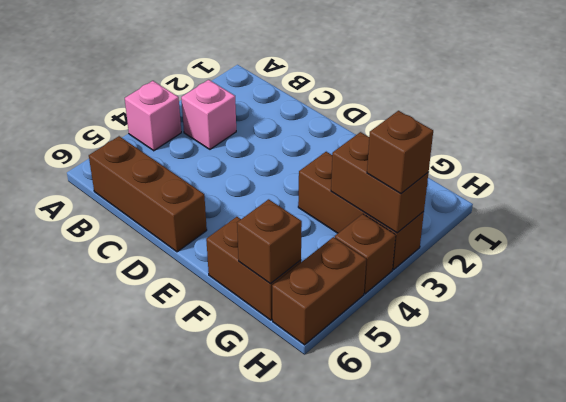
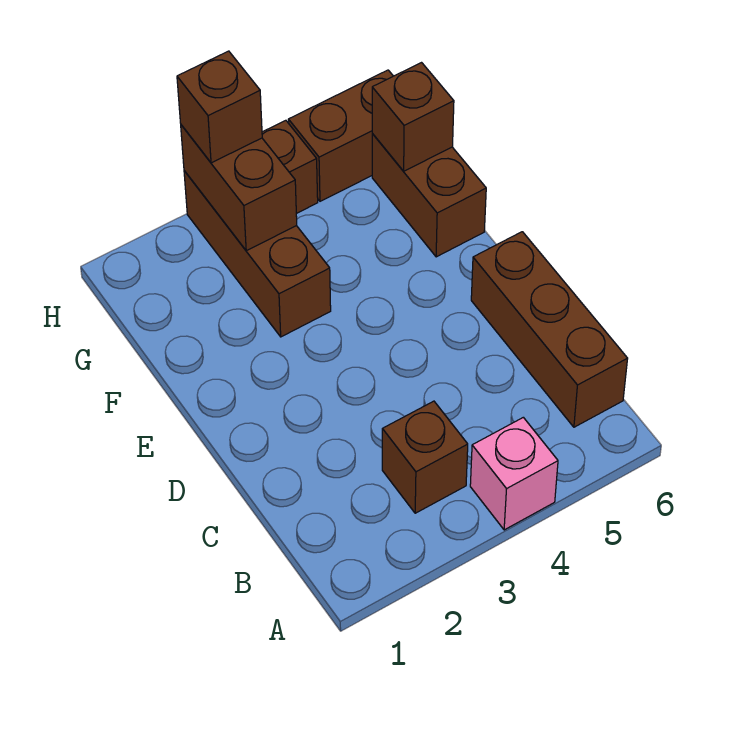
pink brick B3 level 1 -> brown brick B3 level 1

